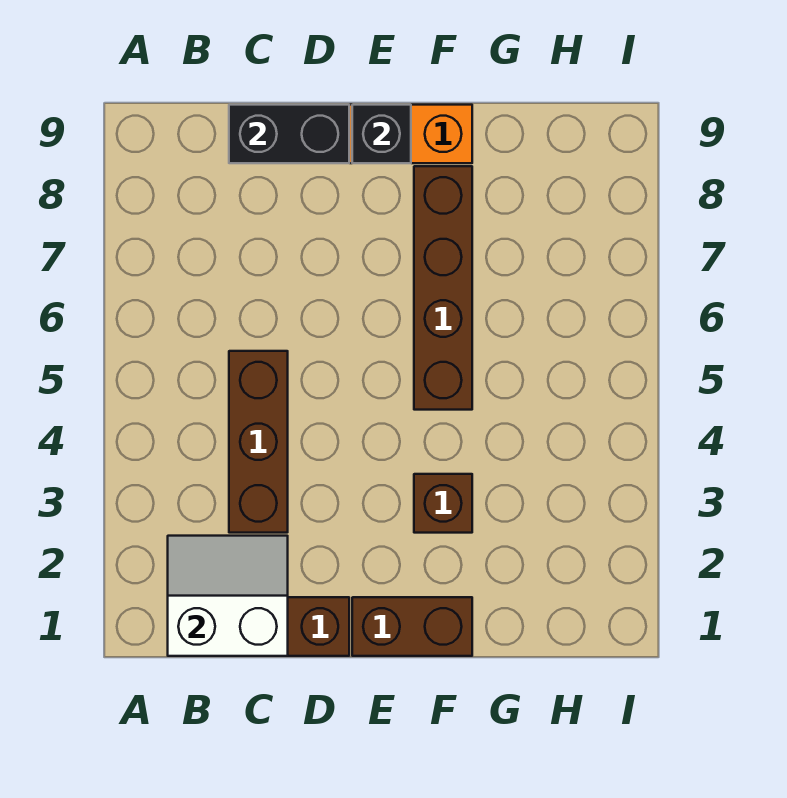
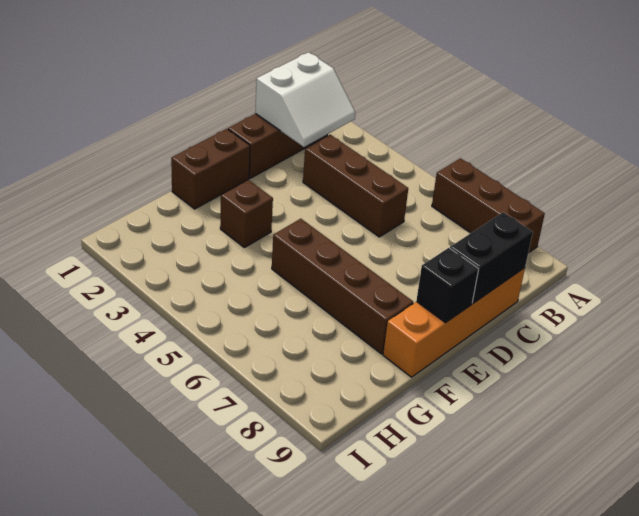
none -> brown brick A6:A8 level 1

